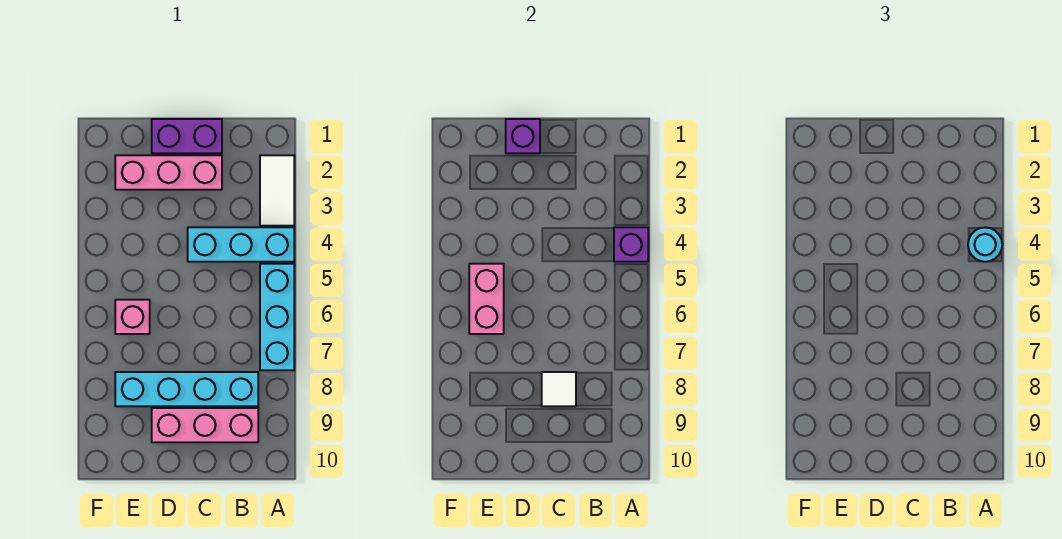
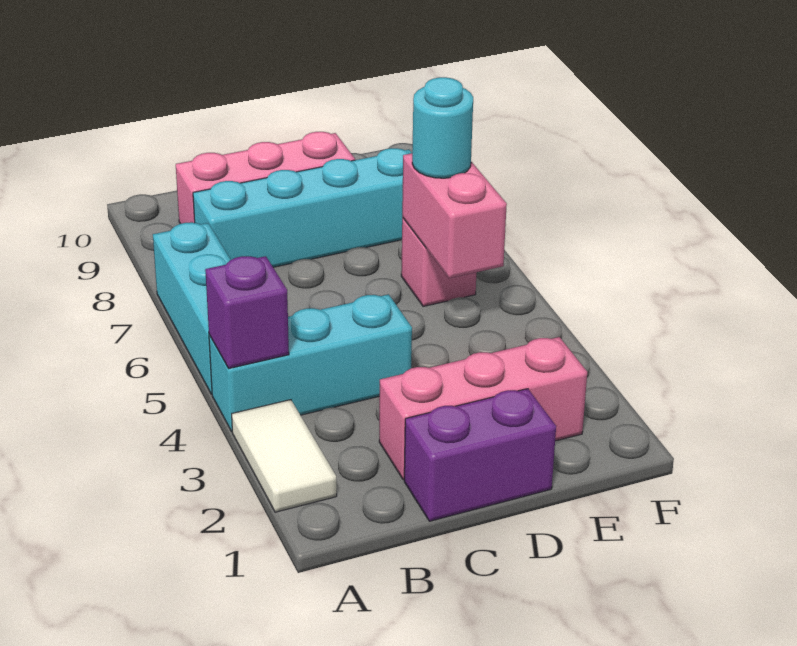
cyan round brick A4 level 3 -> cyan round brick E6 level 3
white tile C8 level 2 -> none
purple brick D1 level 2 -> none

